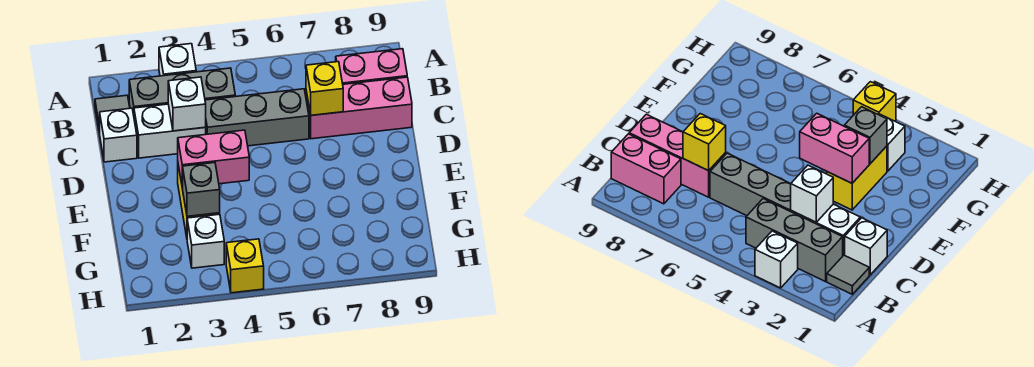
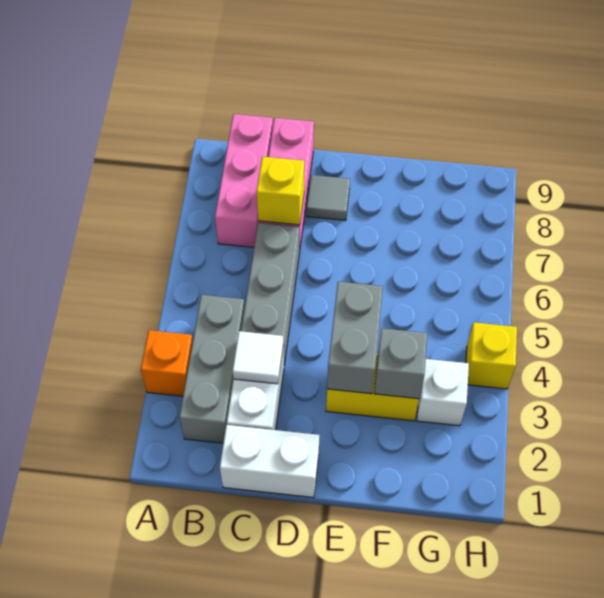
white brick A3 level 1 -> orange brick A3 level 1
grey tile B1 level 1 -> grey tile D8 level 1
pink brick B8:B9 level 1 -> pink brick B7:B9 level 1
white brick C1 level 1 -> white brick C1:D1 level 1
white brick C3 level 2 -> white tile C3 level 2
pink brick E3:E4 level 2 -> grey brick E3:E4 level 2

